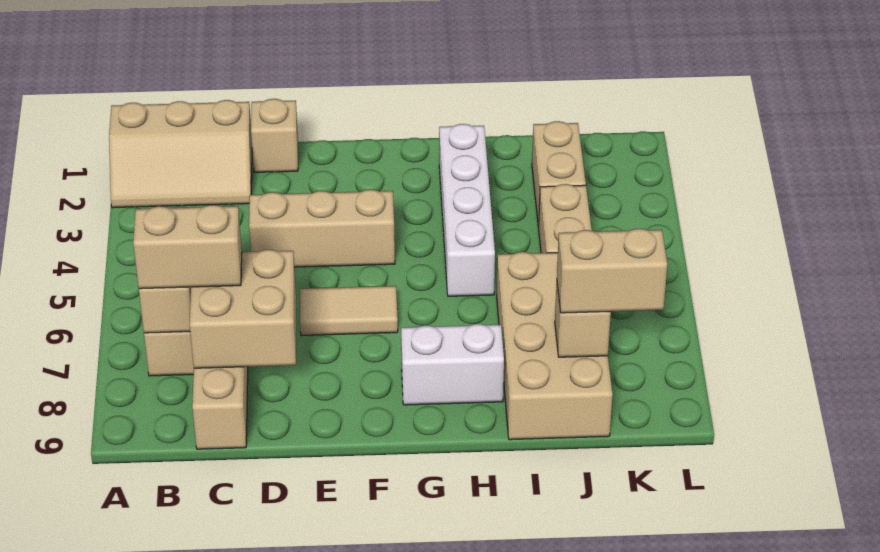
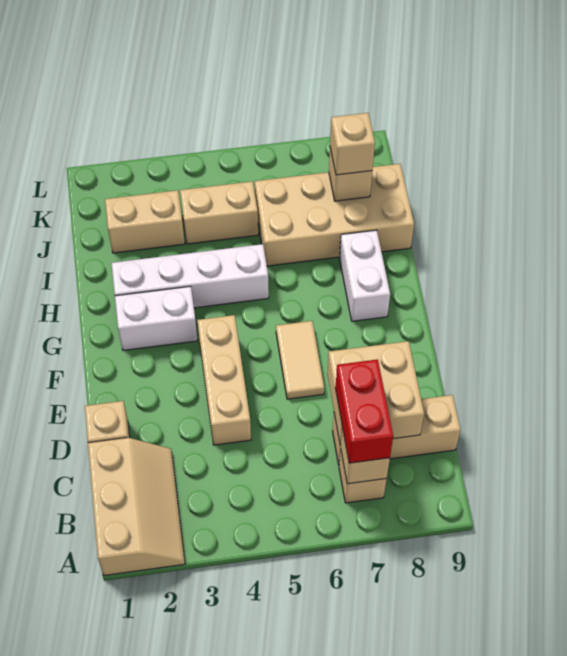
tan brick B7:C7 level 3 -> red brick B7:C7 level 3
none -> white brick G2:G3 level 1
tan brick J8:K8 level 3 -> tan brick J8 level 3

